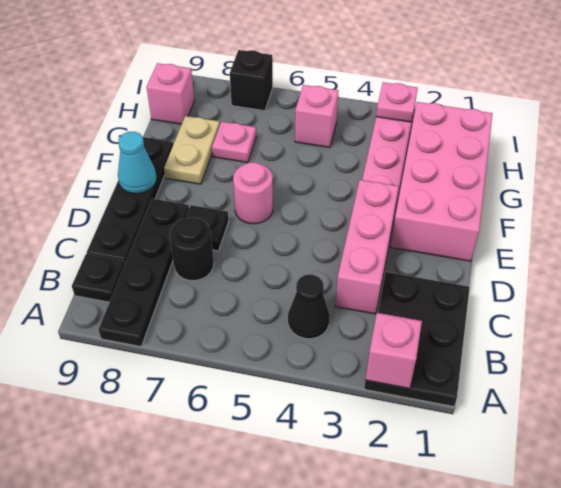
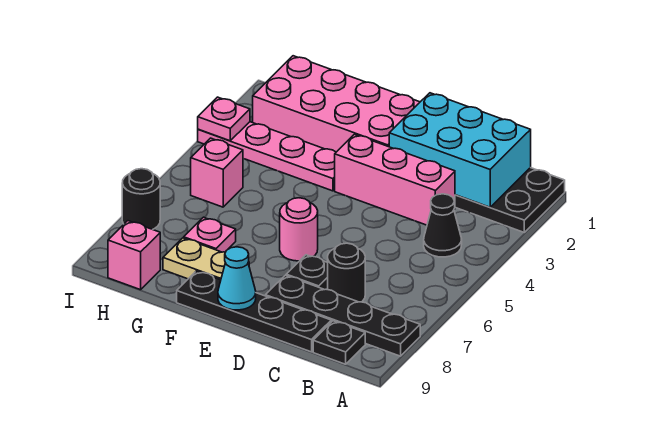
pink brick A2 level 2 -> none
none -> cyan brick B1:D2 level 2
black brick I7 level 1 -> black round brick I7 level 1

